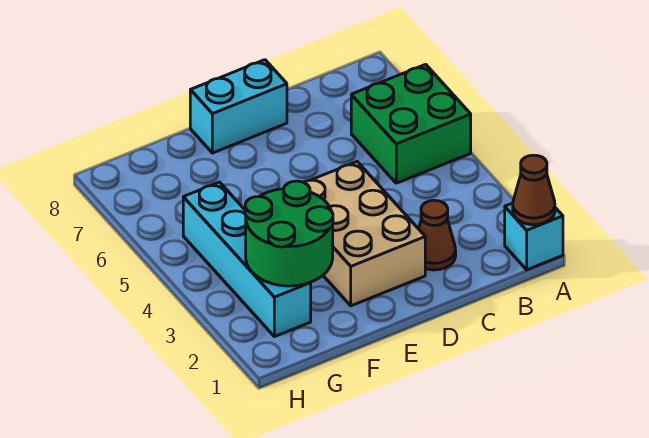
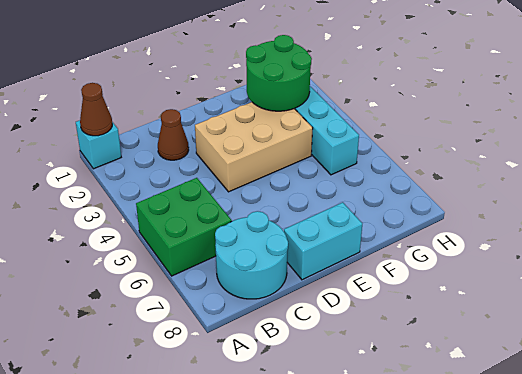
none -> cyan round brick B7:C8 level 1
tan brick D2:E4 level 1 -> tan brick D3:F4 level 1

